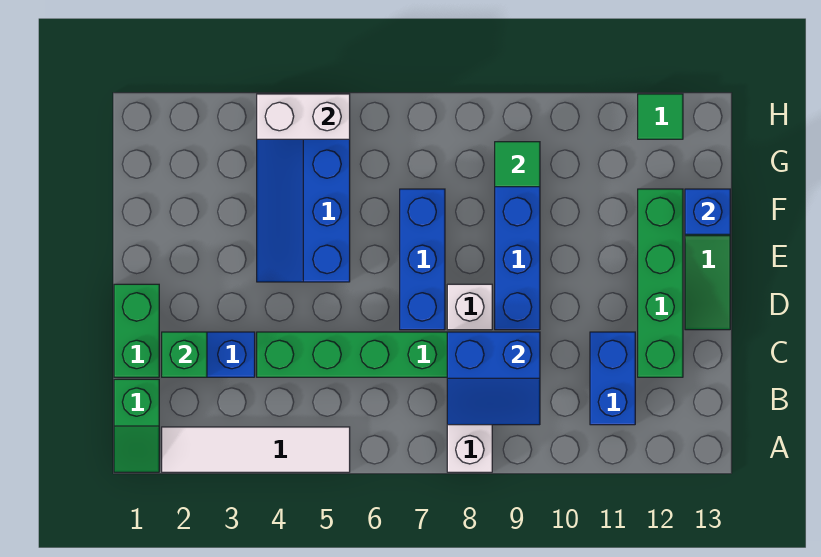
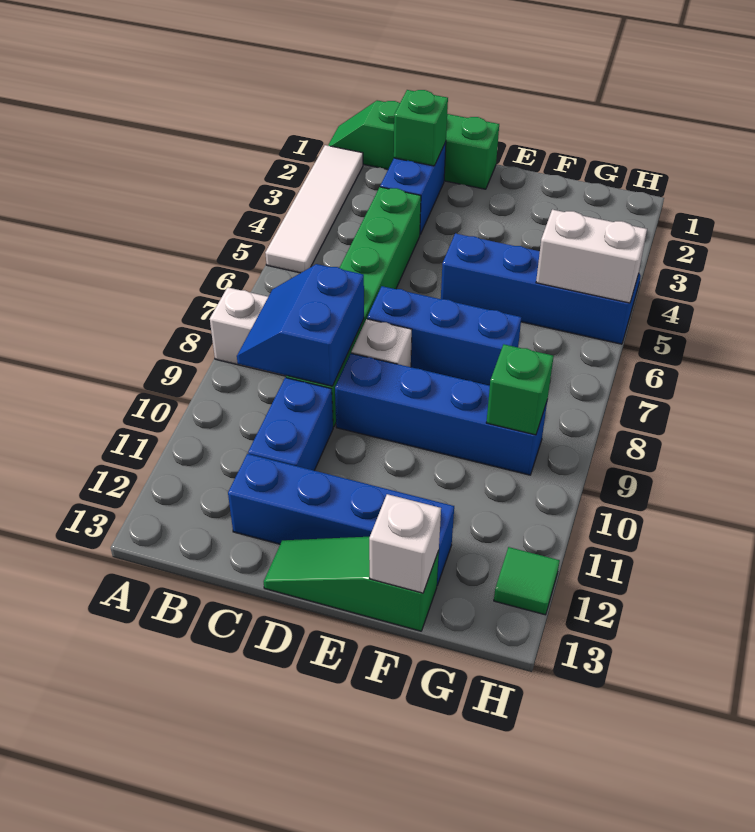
blue brick B11:C11 level 1 -> blue brick C10:C11 level 1
green brick C12:F12 level 1 -> blue brick C12:F12 level 1
blue brick F13 level 2 -> white brick F13 level 2
green tile G9 level 2 -> green brick G9 level 2
white brick H4:H5 level 2 -> white brick G5:H5 level 2

